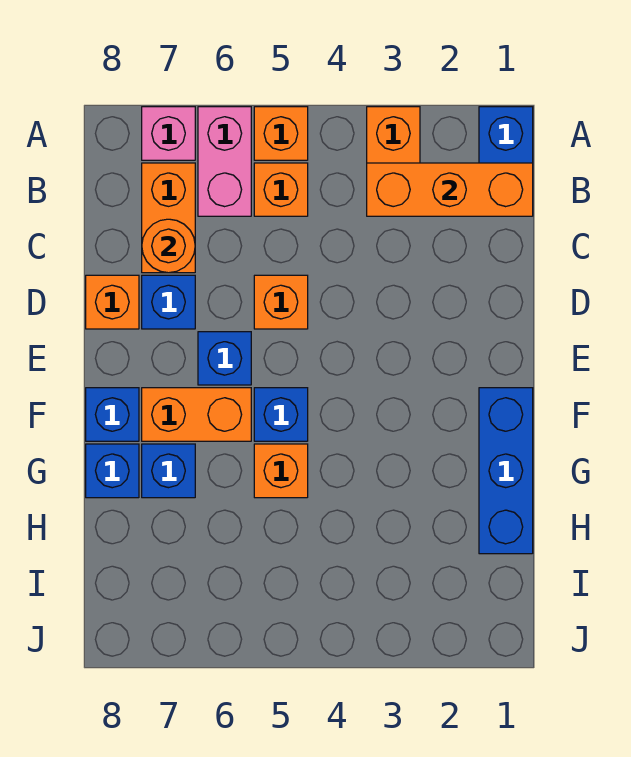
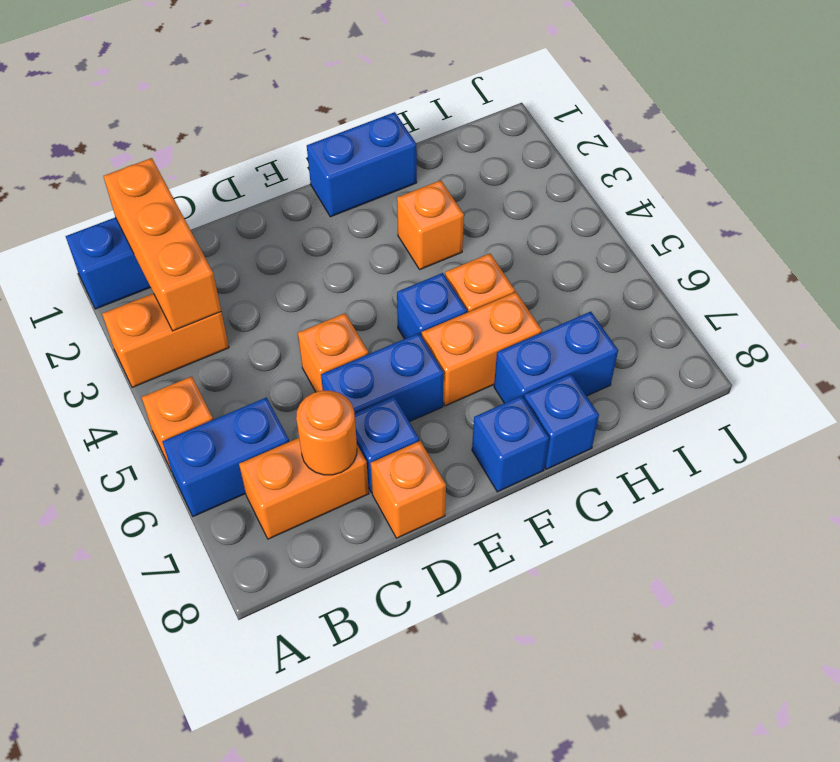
pink brick A6:B6 level 1 -> blue brick A6:B6 level 1
pink brick A7 level 1 -> none
orange brick B5 level 1 -> orange brick G3 level 1
blue brick E6 level 1 -> blue brick D6:E6 level 1
blue brick F1:H1 level 1 -> blue brick F1:G1 level 1
orange brick F6:F7 level 1 -> orange brick F6:G6 level 1
blue brick G7 level 1 -> blue brick G7:H7 level 1

